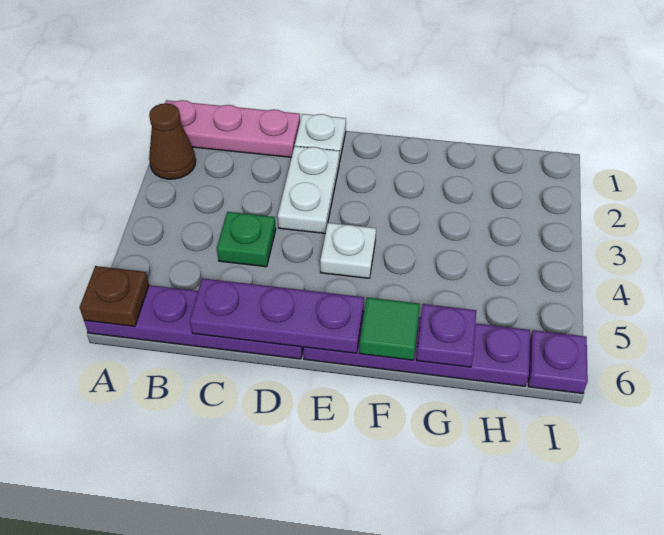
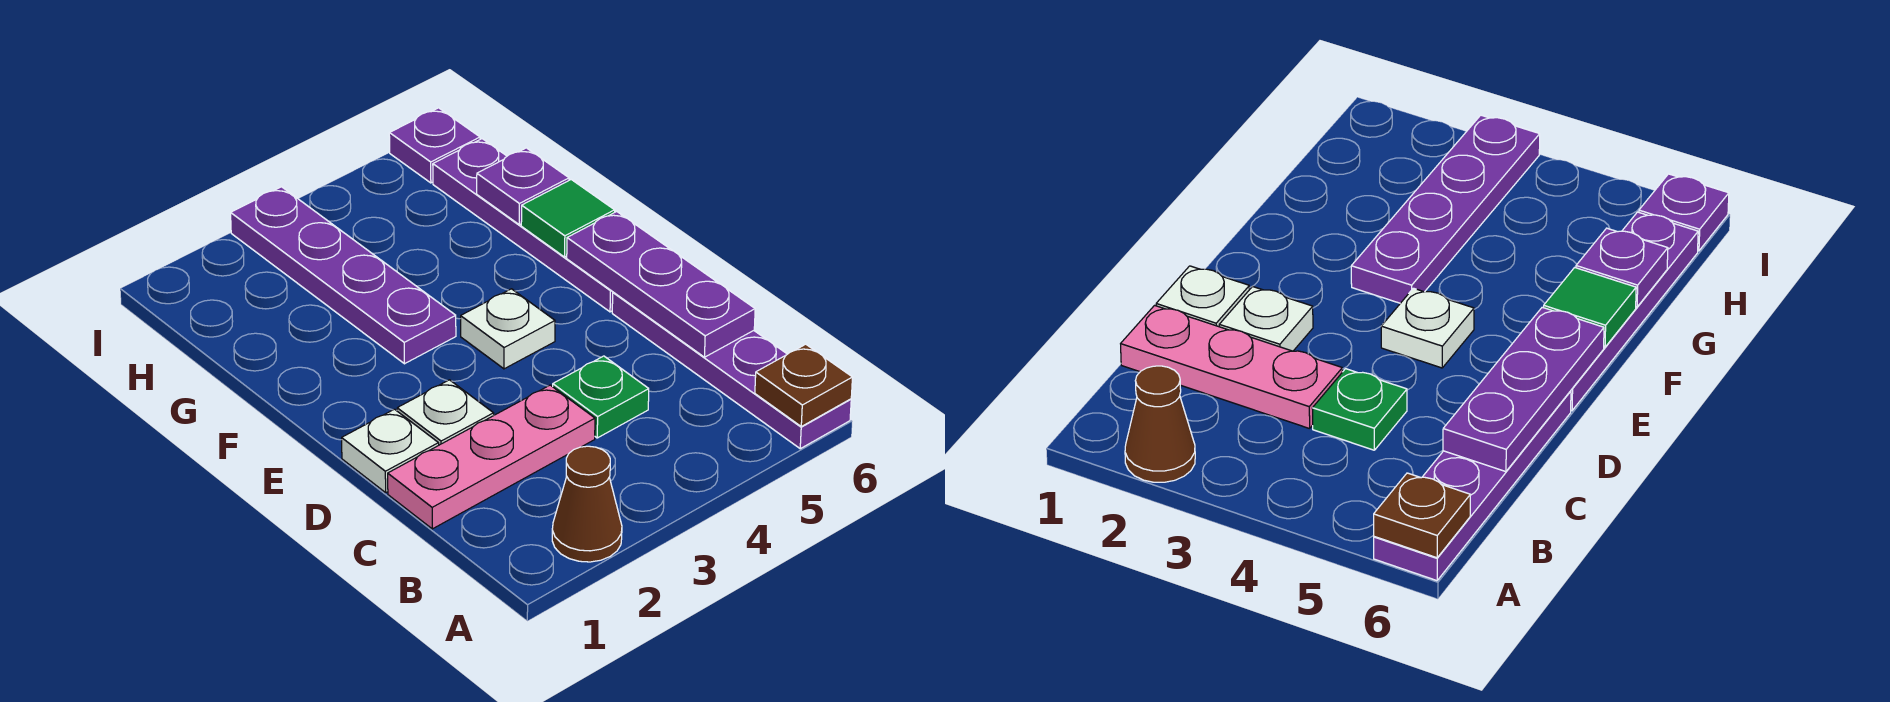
pink plate A1:C1 level 1 -> pink plate C1:C3 level 1
white plate D2:D3 level 1 -> white plate D2 level 1
none -> purple plate F3:I3 level 1

